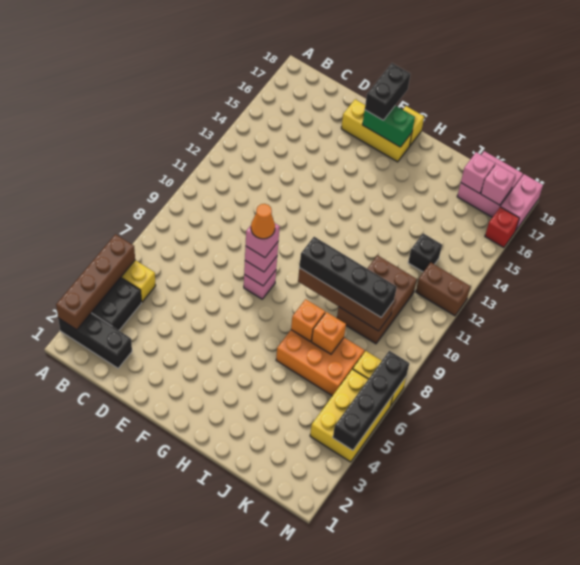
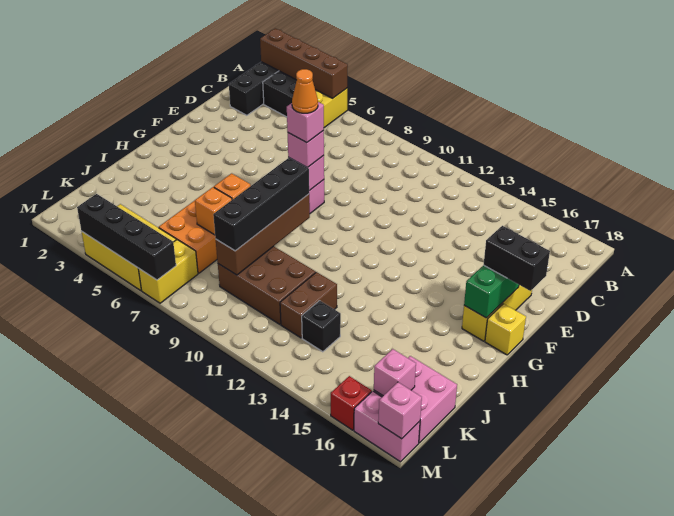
pink brick K17 level 2 -> pink brick M18 level 2
brown brick L12:M12 level 1 -> brown brick J12:K12 level 1

